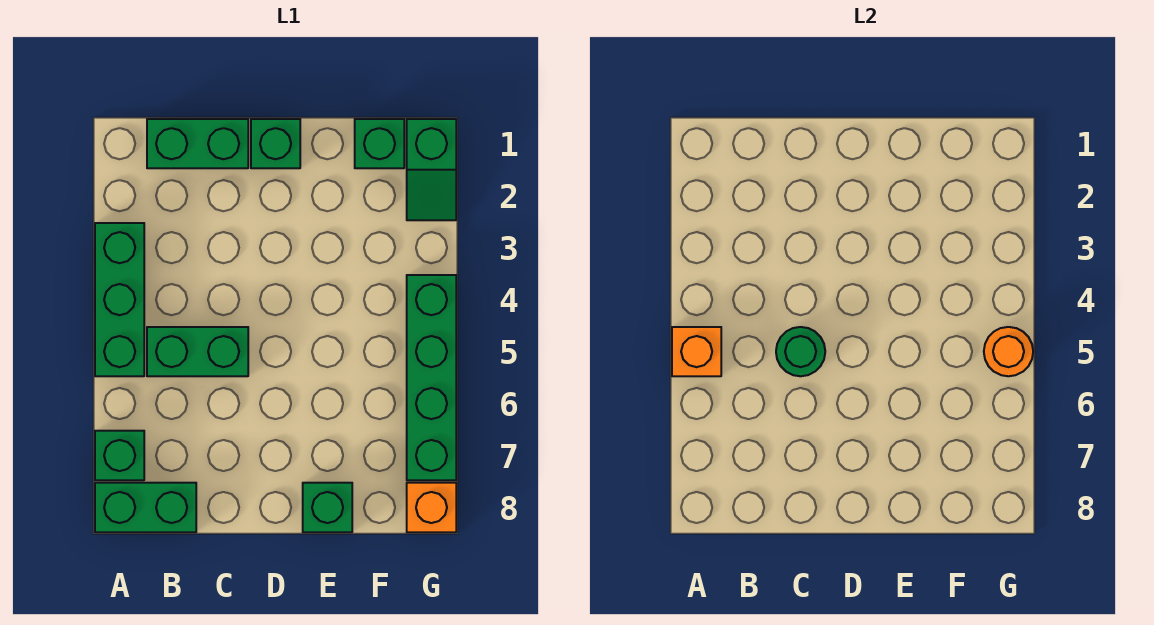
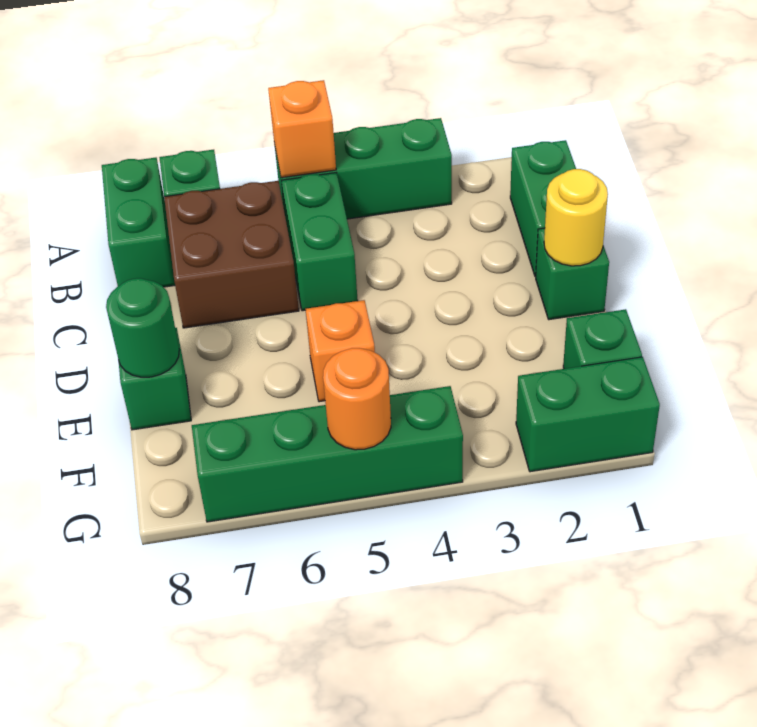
none -> brown brick B6:C7 level 1
green round brick C5 level 2 -> green round brick E8 level 2
none -> yellow round brick D1 level 2
green slope G1:G2 level 1 top 1 -> green brick G1:G2 level 1
orange brick G8 level 1 -> orange brick E5 level 1

